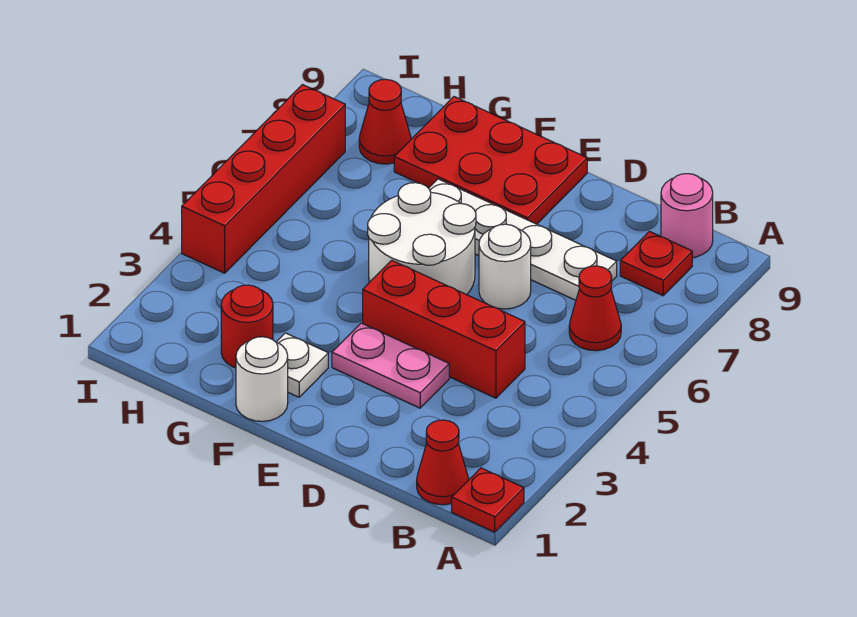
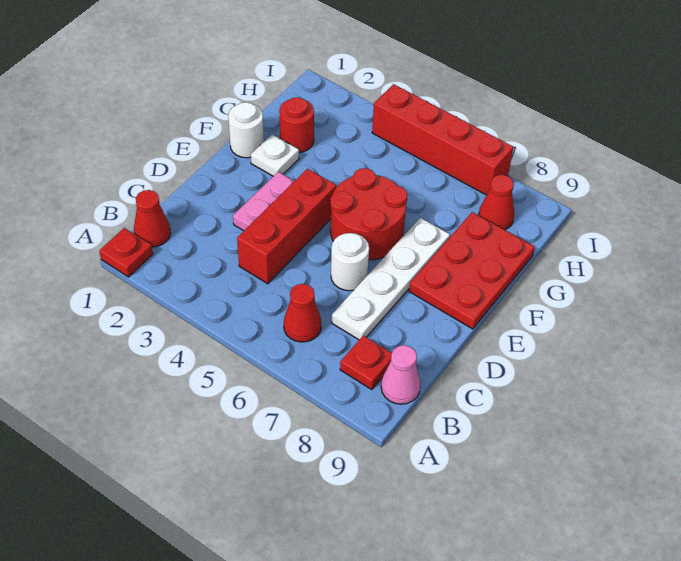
pink round brick B9 level 1 -> pink cone B9 level 1
white round brick E5:F6 level 1 -> red round brick E5:F6 level 1

